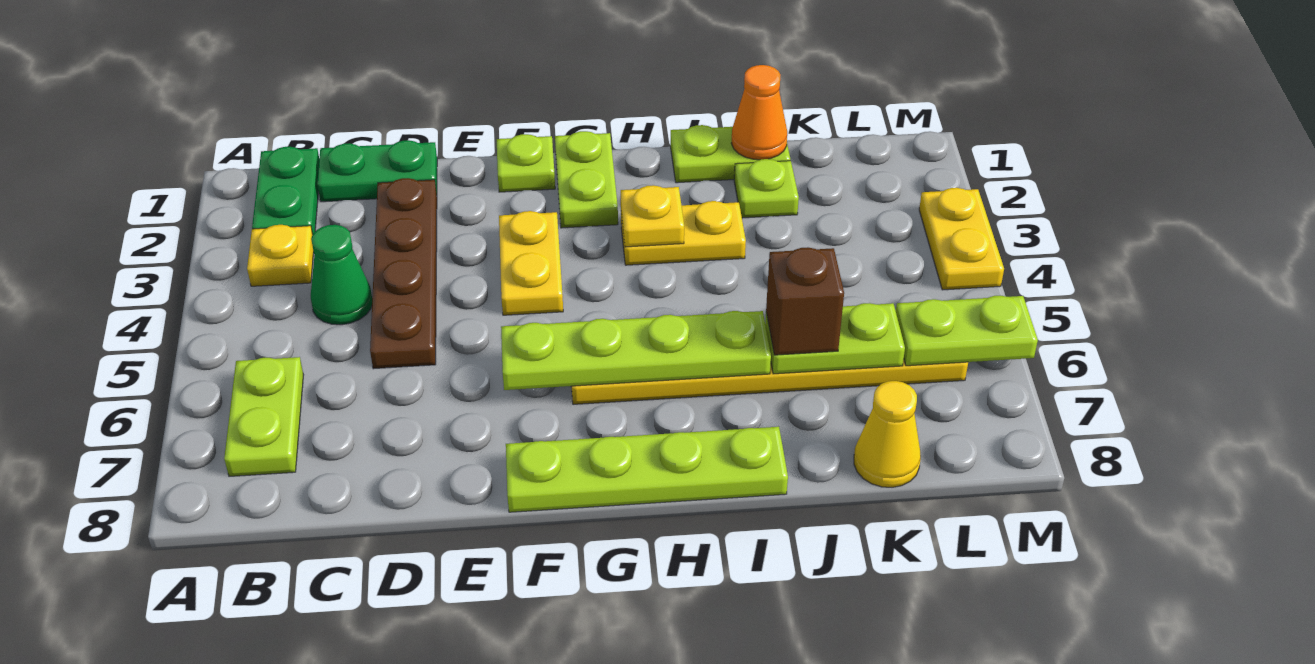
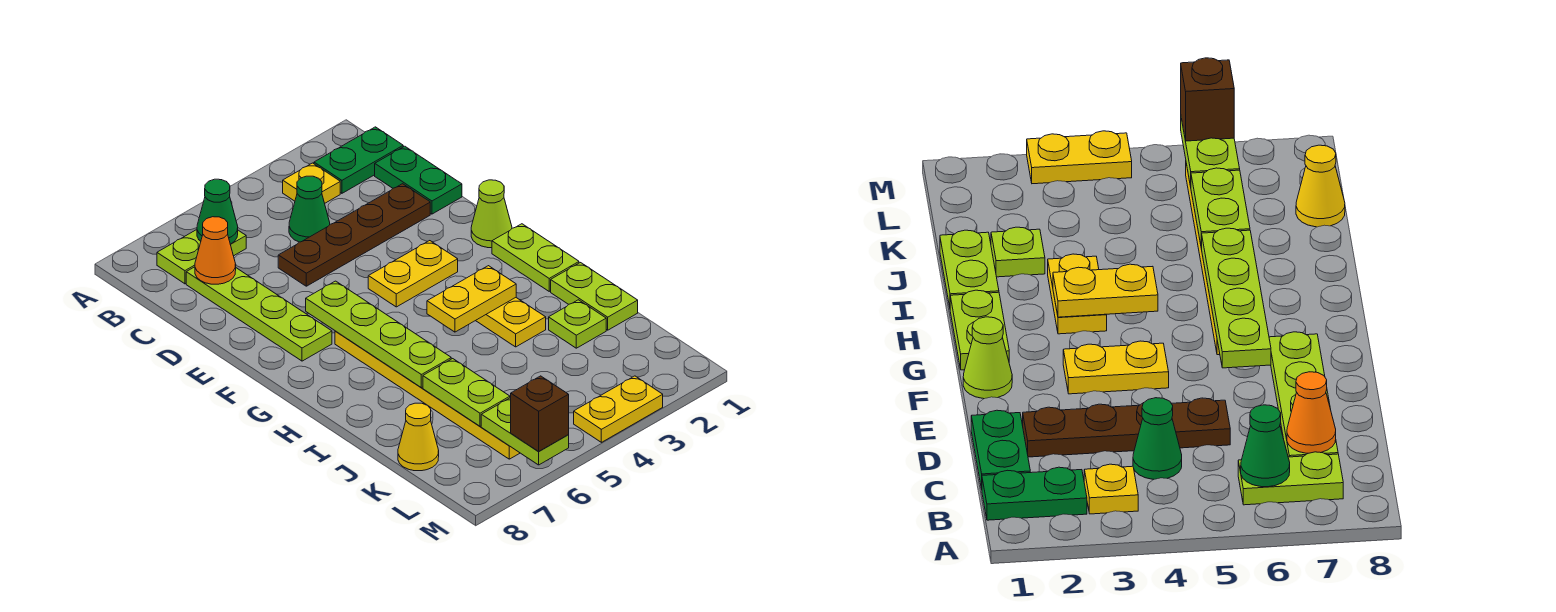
none -> green cone B6 level 2
lime plate F1 level 1 -> lime cone F1 level 1
lime plate F8:I8 level 1 -> lime plate C7:F7 level 1
lime plate G1:G2 level 1 -> lime plate G1:H1 level 1
yellow plate H3 level 2 -> yellow plate H3:H4 level 2
orange cone J1 level 2 -> orange cone C7 level 2
brown brick J6 level 3 -> brown brick M6 level 3

